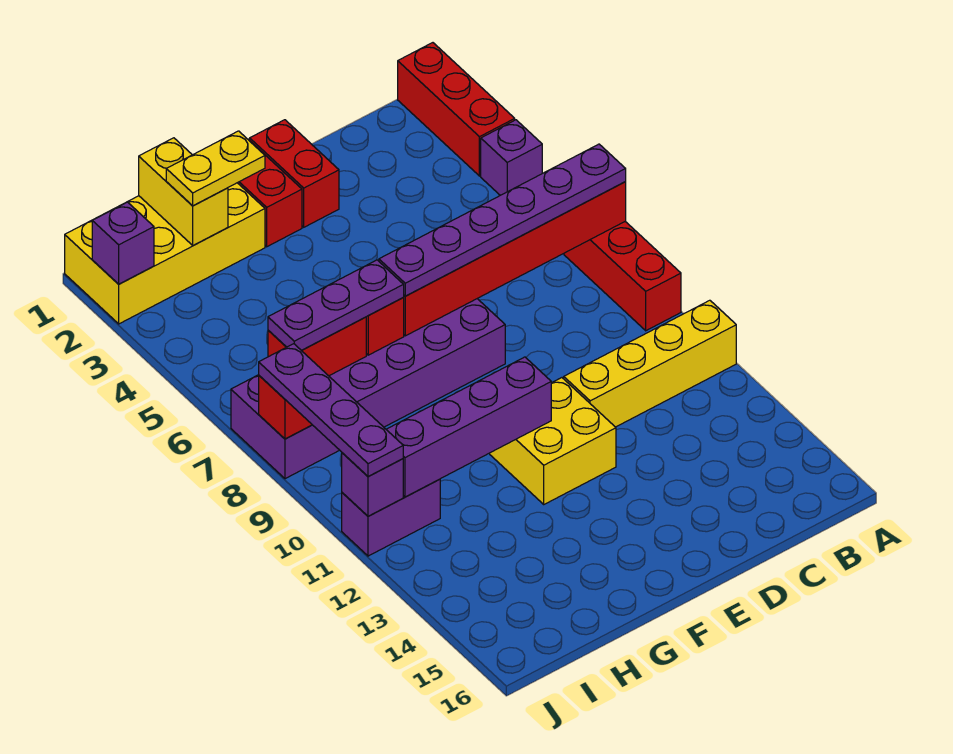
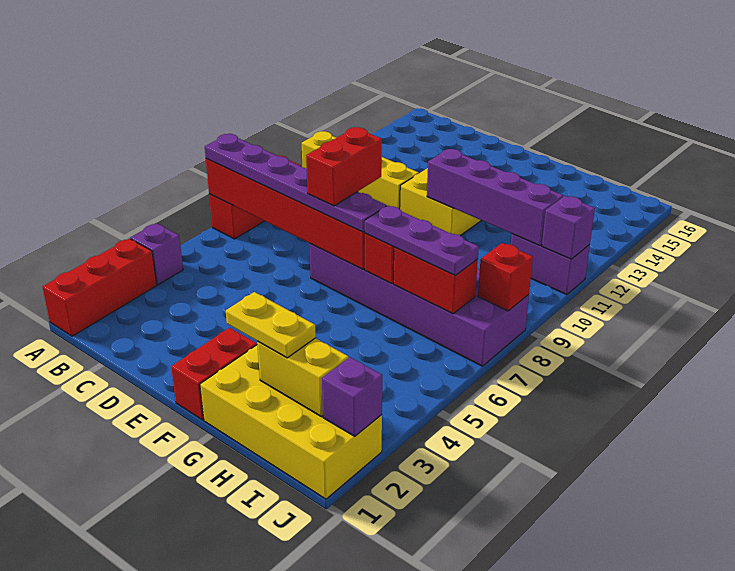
red brick E1:E2 level 1 -> red brick E7:E8 level 4
yellow brick H1:H2 level 2 -> yellow brick H2:I2 level 2
purple plate J8:J11 level 3 -> none

